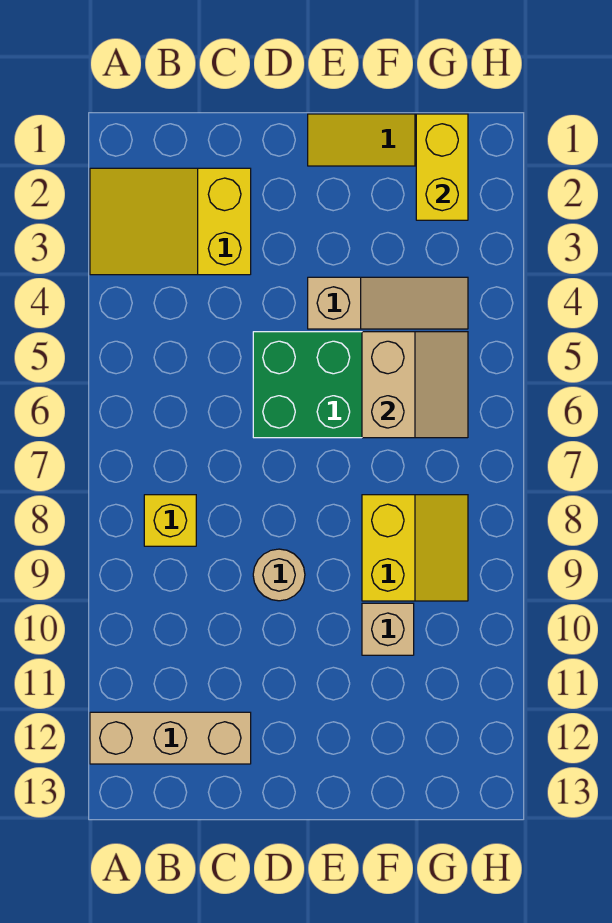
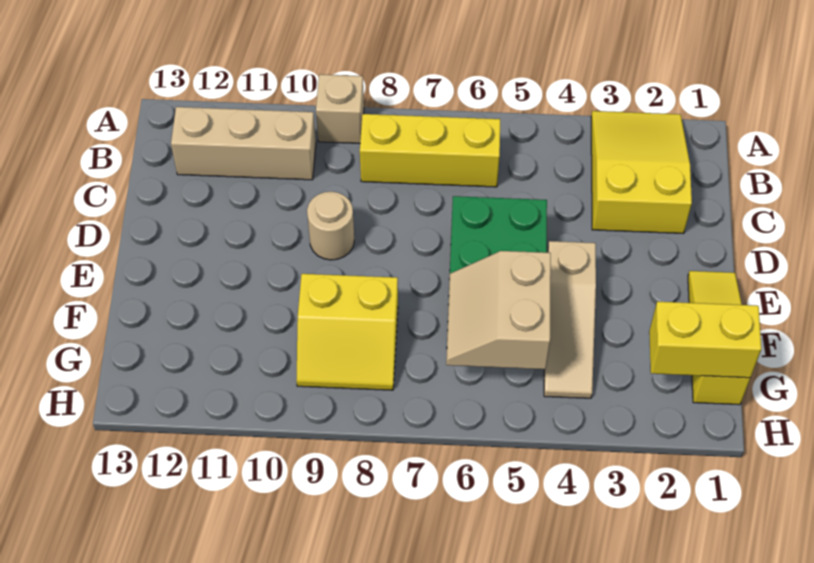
tan brick A12:C12 level 1 -> tan brick B10:B12 level 1
yellow brick B8 level 1 -> yellow brick B6:B8 level 1
tan slope F5:G6 level 2 top F -> tan slope F5:G6 level 2 top 5
tan brick F10 level 1 -> tan brick A9 level 1

